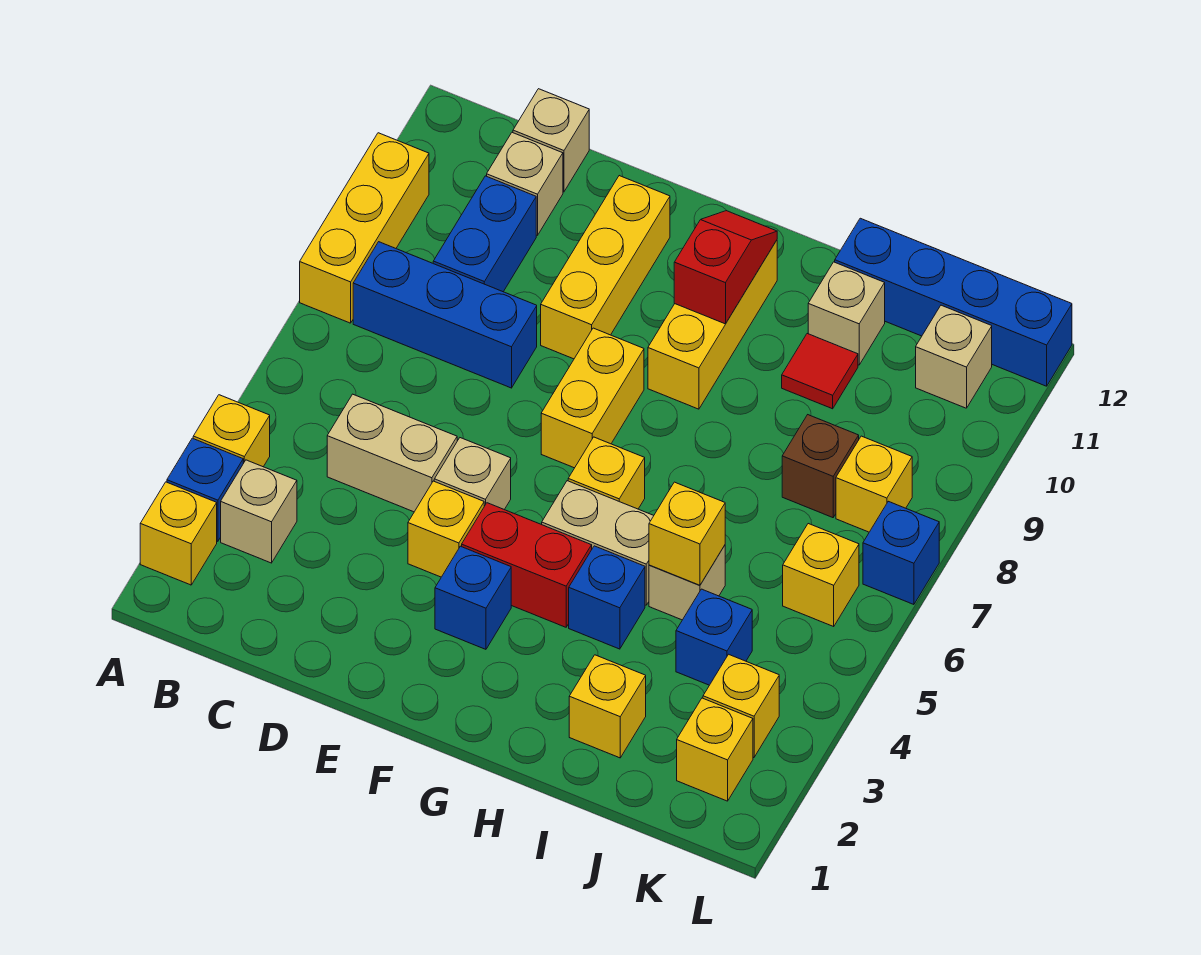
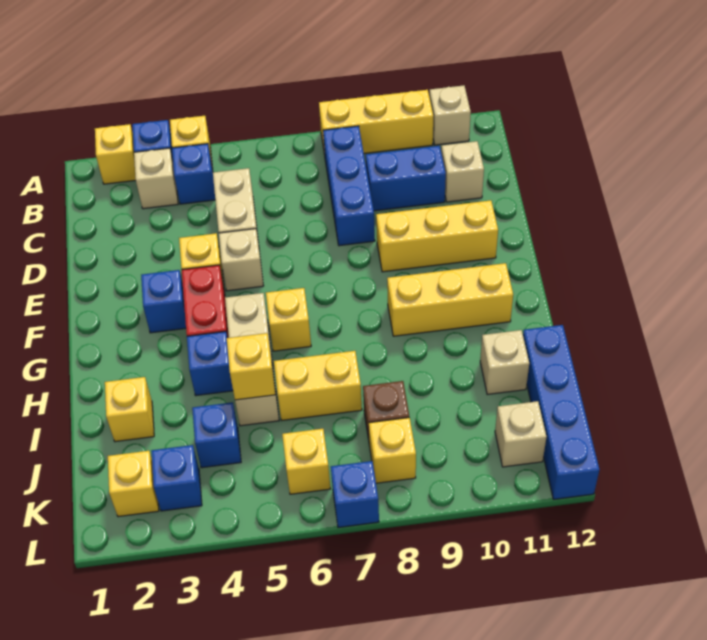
none -> blue brick B4 level 1
tan brick C12 level 1 -> tan brick A11 level 1
yellow brick F7:F8 level 1 -> yellow brick I6:I7 level 1
red slope G10:G11 level 2 top 10 -> none
red tile I10 level 1 -> none
yellow brick K3 level 1 -> blue brick K3 level 1

